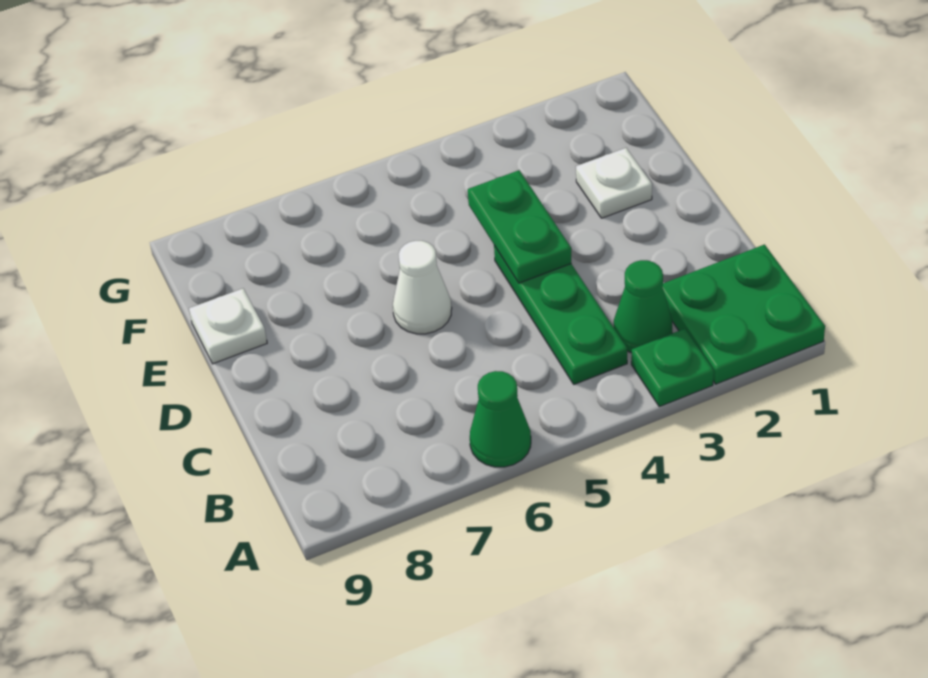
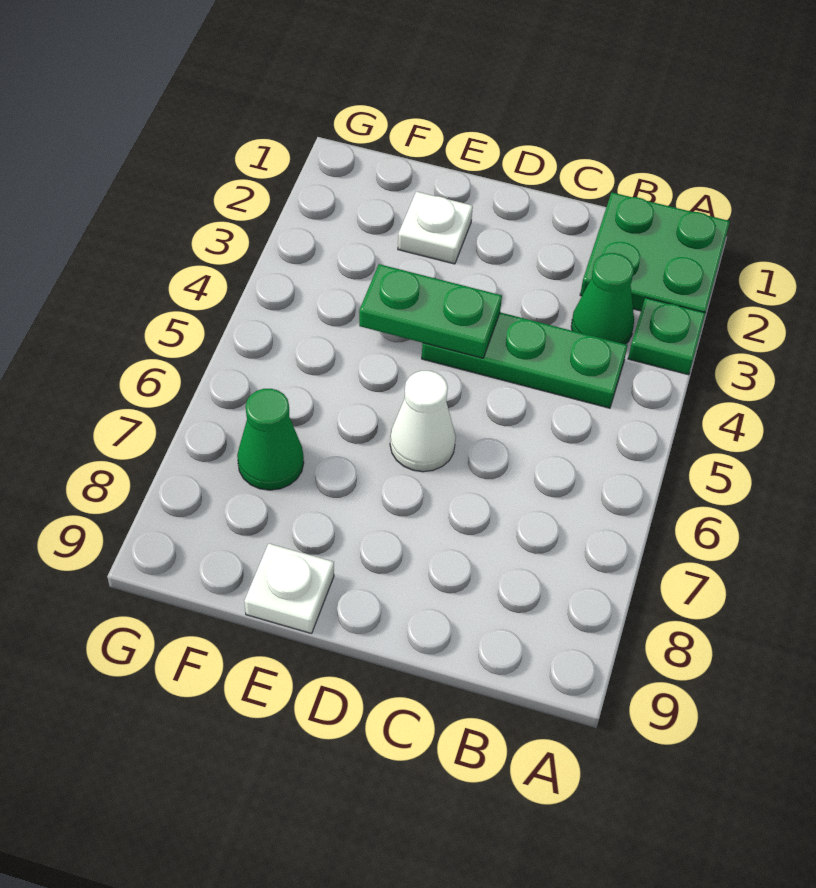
green cone A6 level 1 -> green cone F7 level 1

